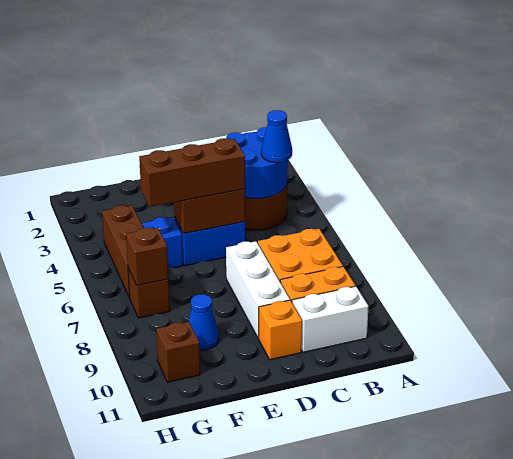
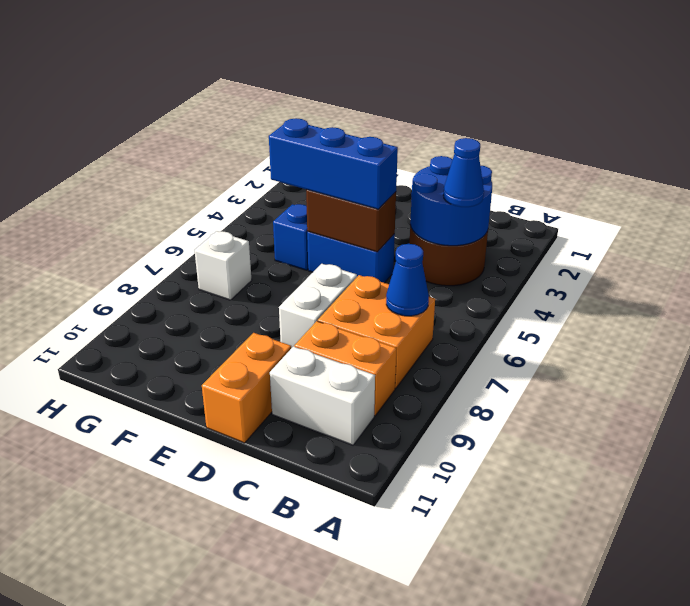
brown brick D5:F5 level 3 -> blue brick D5:F5 level 3
white brick D7:D9 level 1 -> white brick D7:D8 level 1
orange brick D10 level 1 -> orange brick D10:D11 level 1
blue cone F9 level 1 -> blue cone B7 level 2
brown brick G4:G6 level 1 -> none
brown brick G7 level 1 -> white brick G7 level 1
brown brick G7 level 2 -> none
brown brick G10 level 1 -> none

